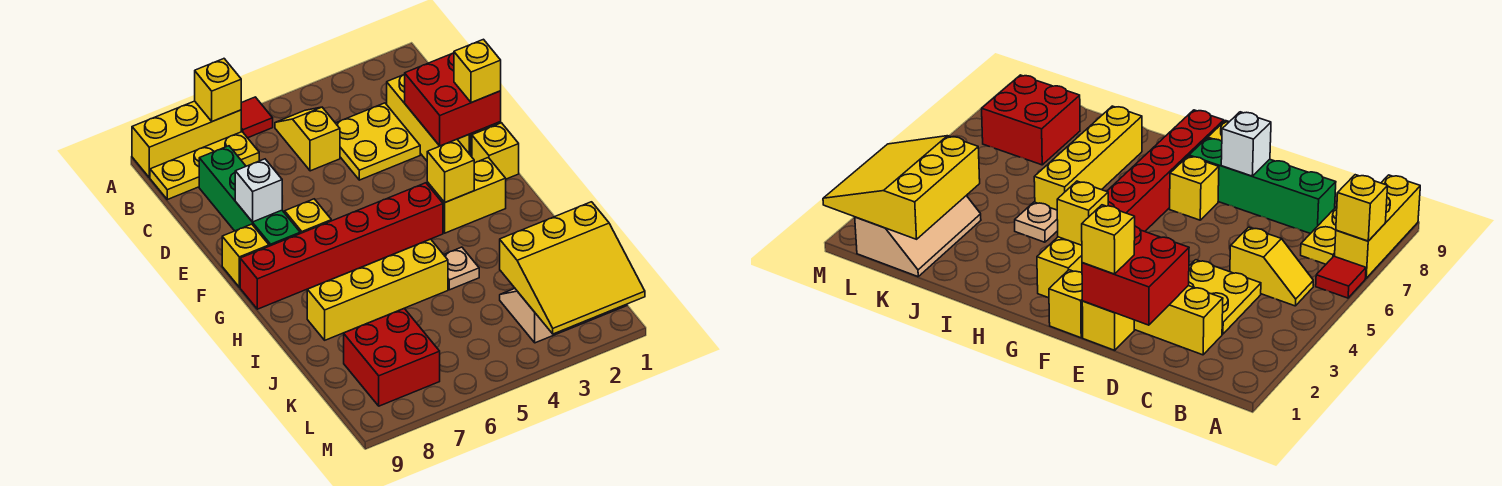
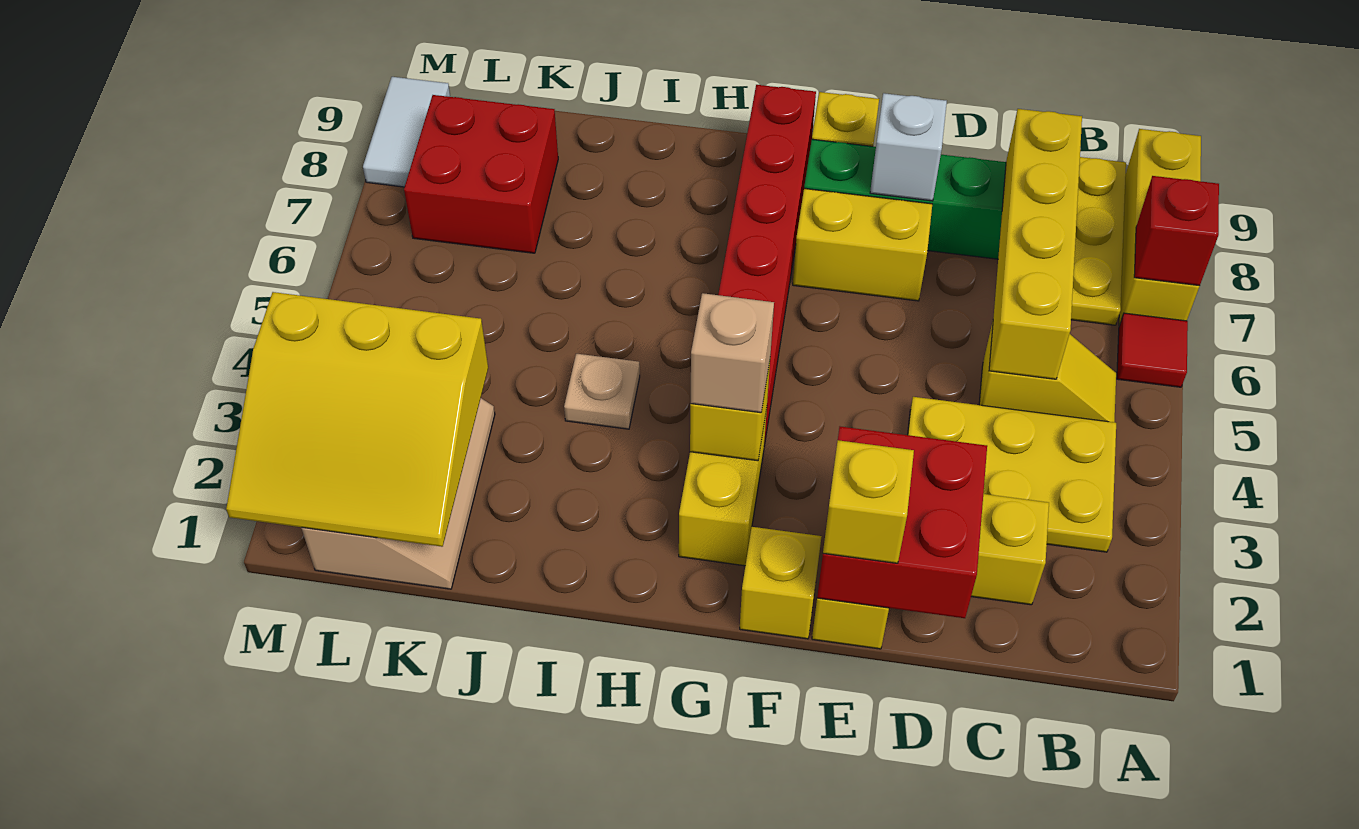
yellow brick A7 level 2 -> red brick A7 level 2
yellow plate C3:D4 level 1 -> yellow plate B3:D4 level 1
yellow brick F7 level 1 -> yellow brick E7:F7 level 1
none -> tan brick G3 level 3
yellow brick I5:I8 level 1 -> yellow brick C5:C8 level 2
yellow slope K1:M3 level 2 top K -> yellow slope K1:M3 level 2 top 3
none -> white tile M8:M9 level 1

